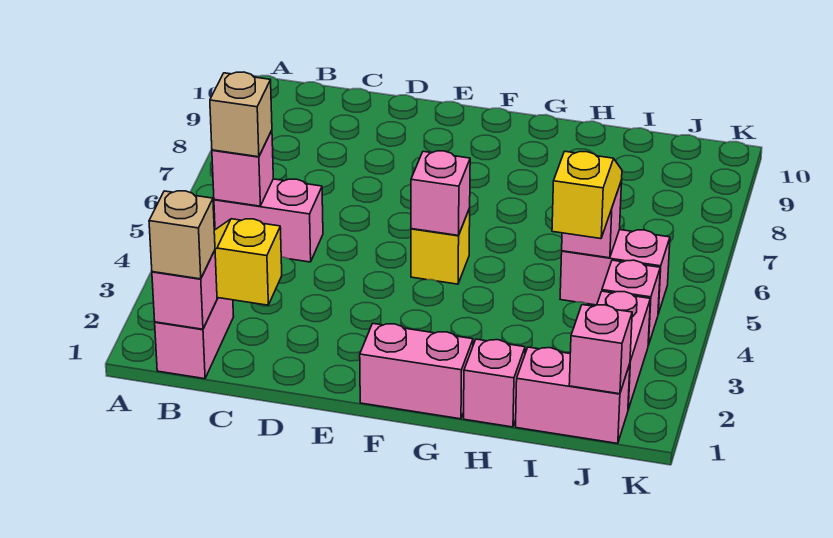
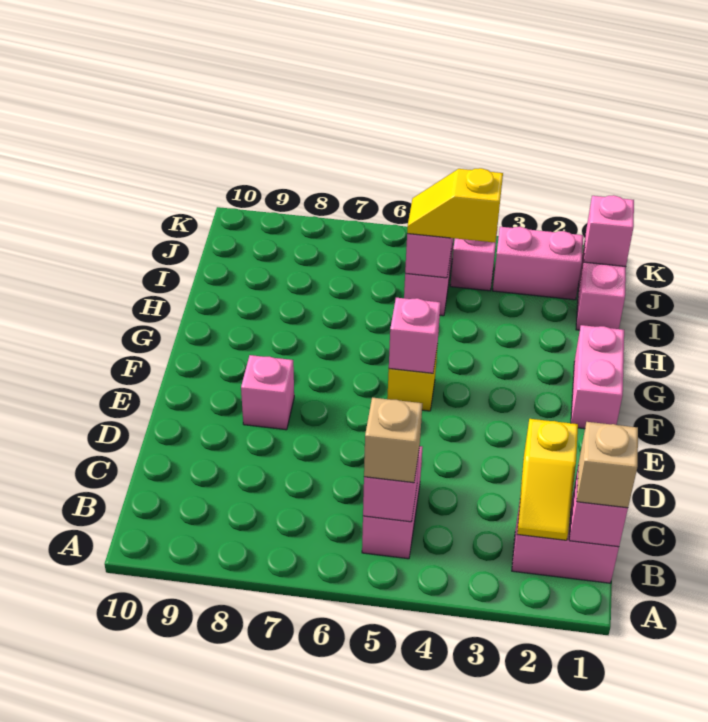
pink brick H1 level 1 -> pink brick E8 level 1

